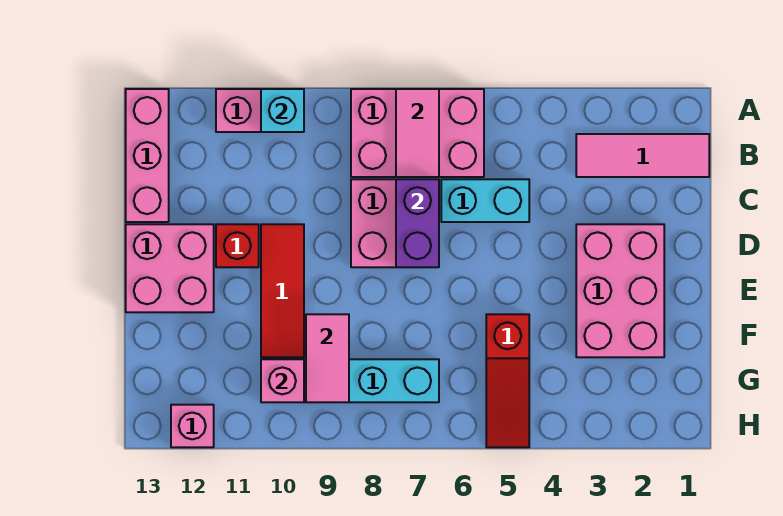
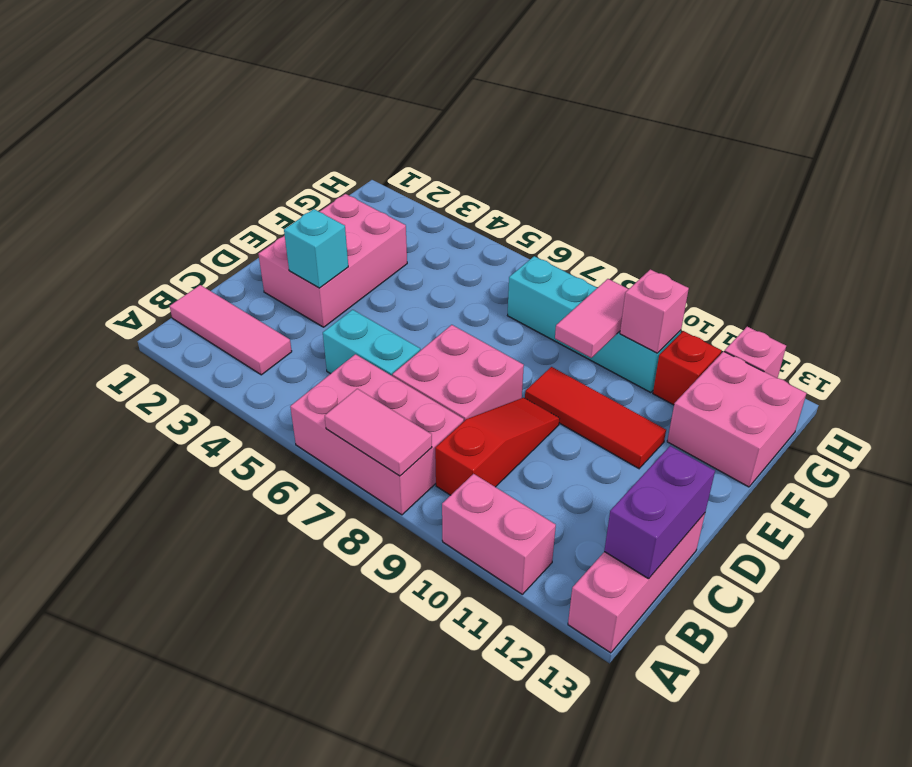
pink tile A7:B7 level 2 -> pink tile A7:A8 level 2
cyan brick A10 level 2 -> cyan brick D3 level 2
purple brick C7:D7 level 2 -> purple brick B13:C13 level 2
red tile D10:F10 level 1 -> red tile E9:E11 level 1
red brick D11 level 1 -> red brick G11 level 1
pink brick D12:E13 level 1 -> pink brick F12:G13 level 1
red slope F5:H5 level 1 top F -> red slope B9:D9 level 1 top B

